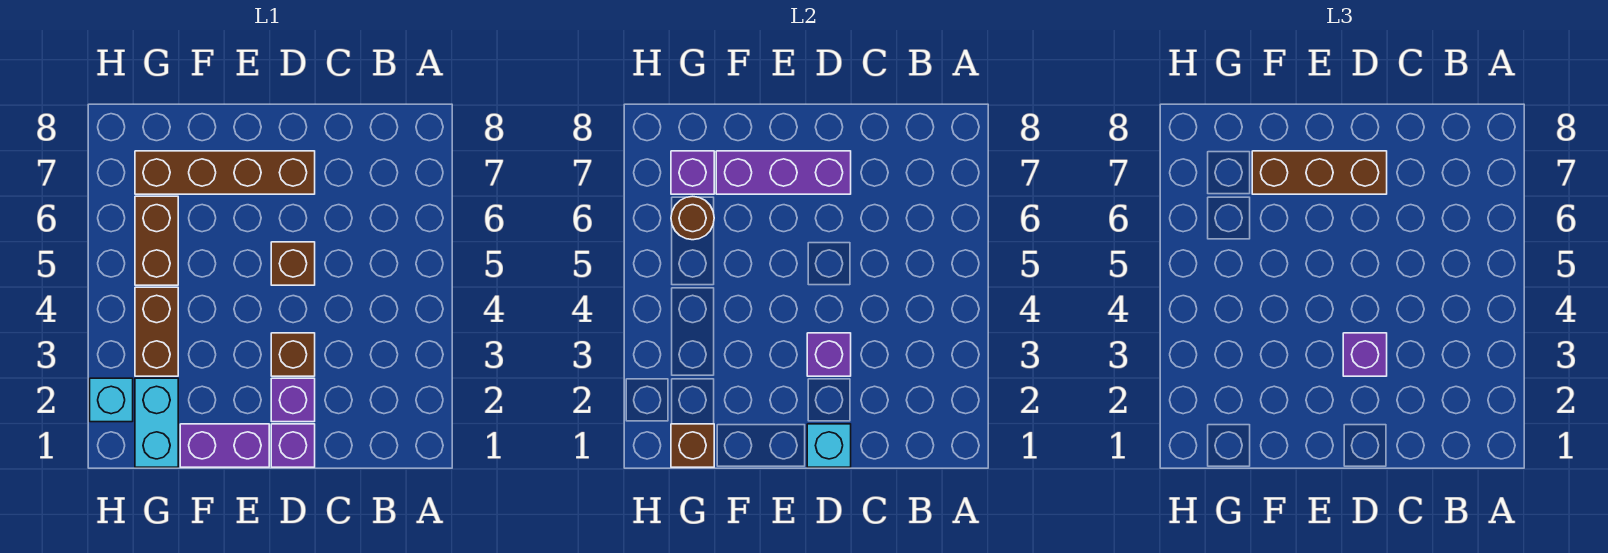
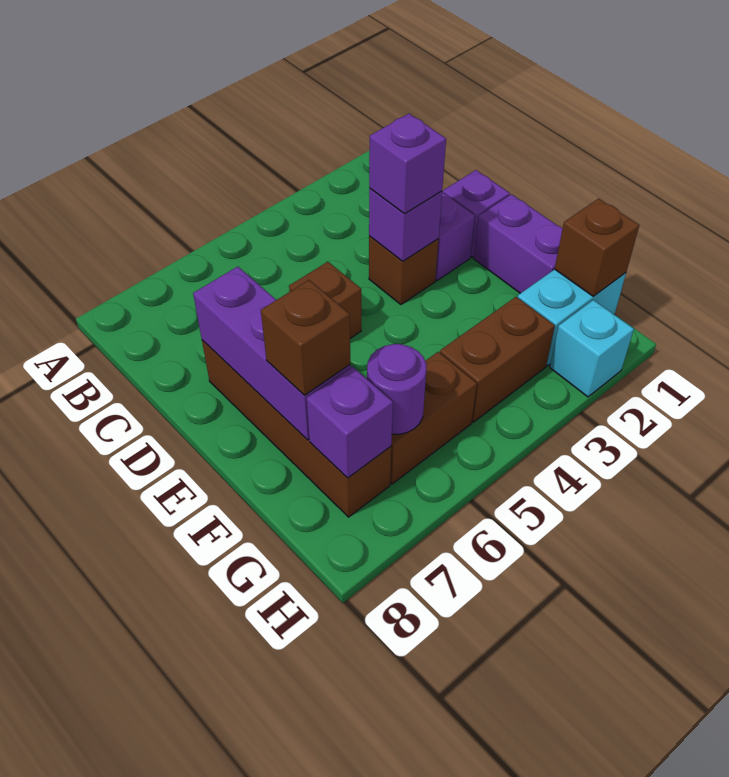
cyan brick D1 level 2 -> none
brown brick D7:F7 level 3 -> brown brick F7 level 3
brown round brick G6 level 2 -> purple round brick G6 level 2

